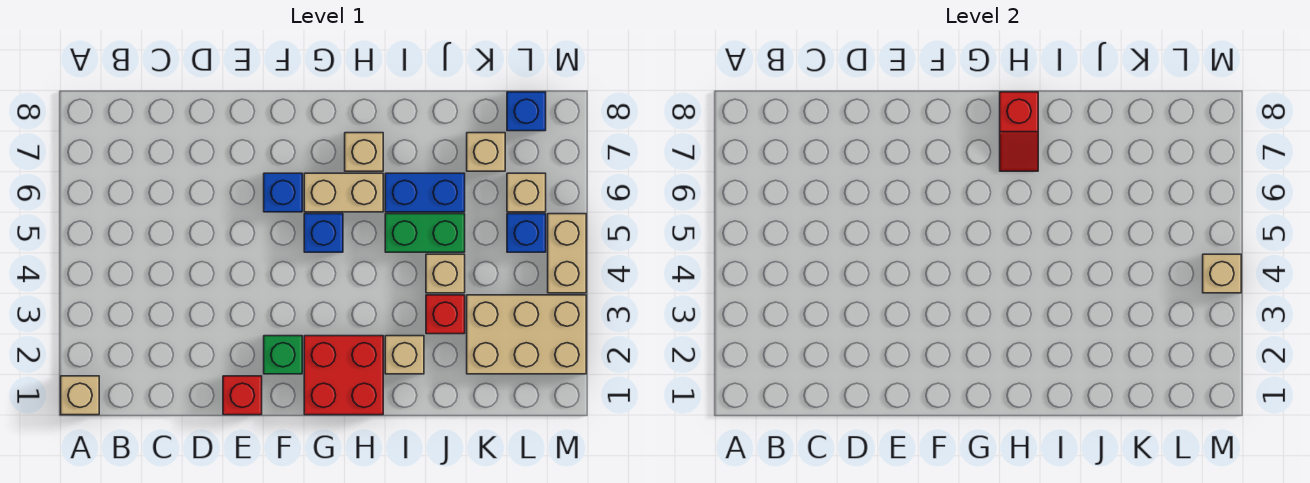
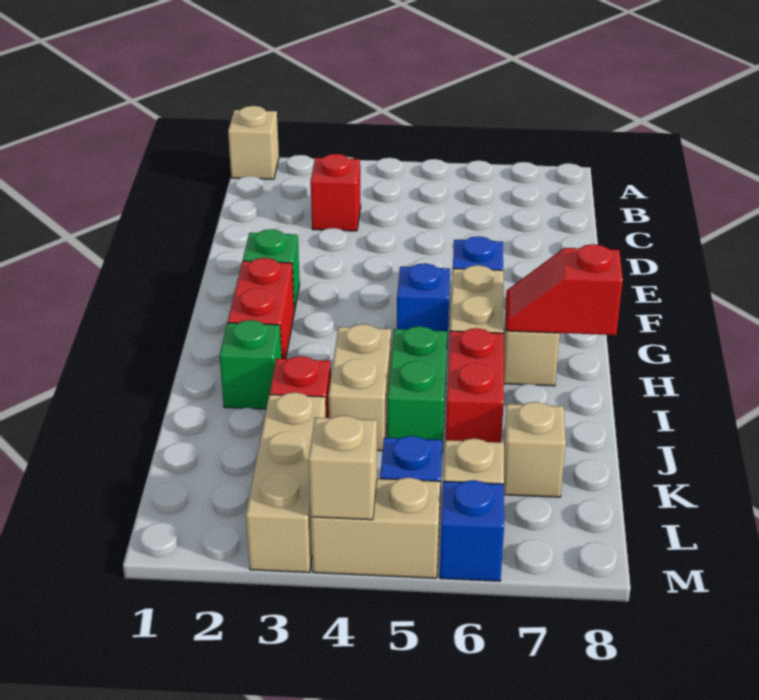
red brick E1 level 1 -> red brick C3 level 1
red brick G1:H2 level 1 -> red brick G2:H2 level 1
tan brick I2 level 1 -> green brick I2 level 1
blue brick I6:J6 level 1 -> red brick I6:J6 level 1
tan brick J4 level 1 -> tan brick I4:J4 level 1
tan brick K2:M3 level 1 -> tan brick K3:M3 level 1
blue brick L8 level 1 -> blue brick M6 level 1

